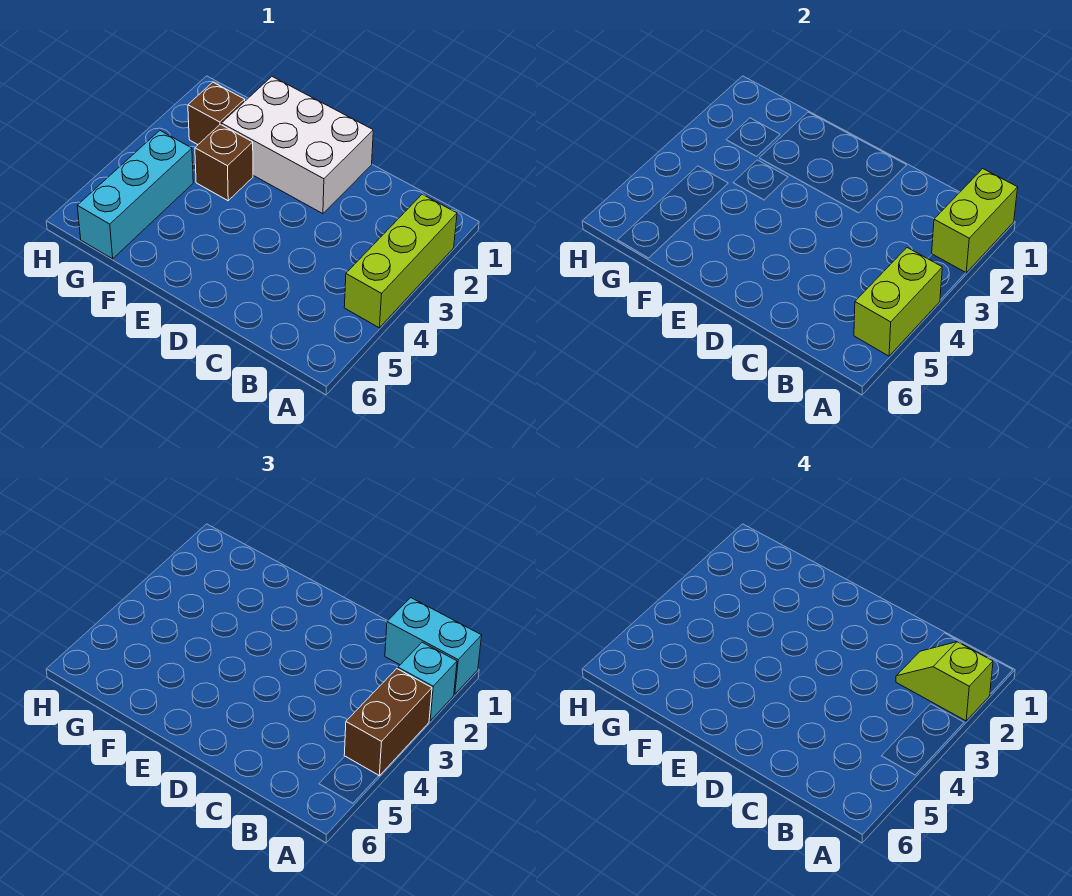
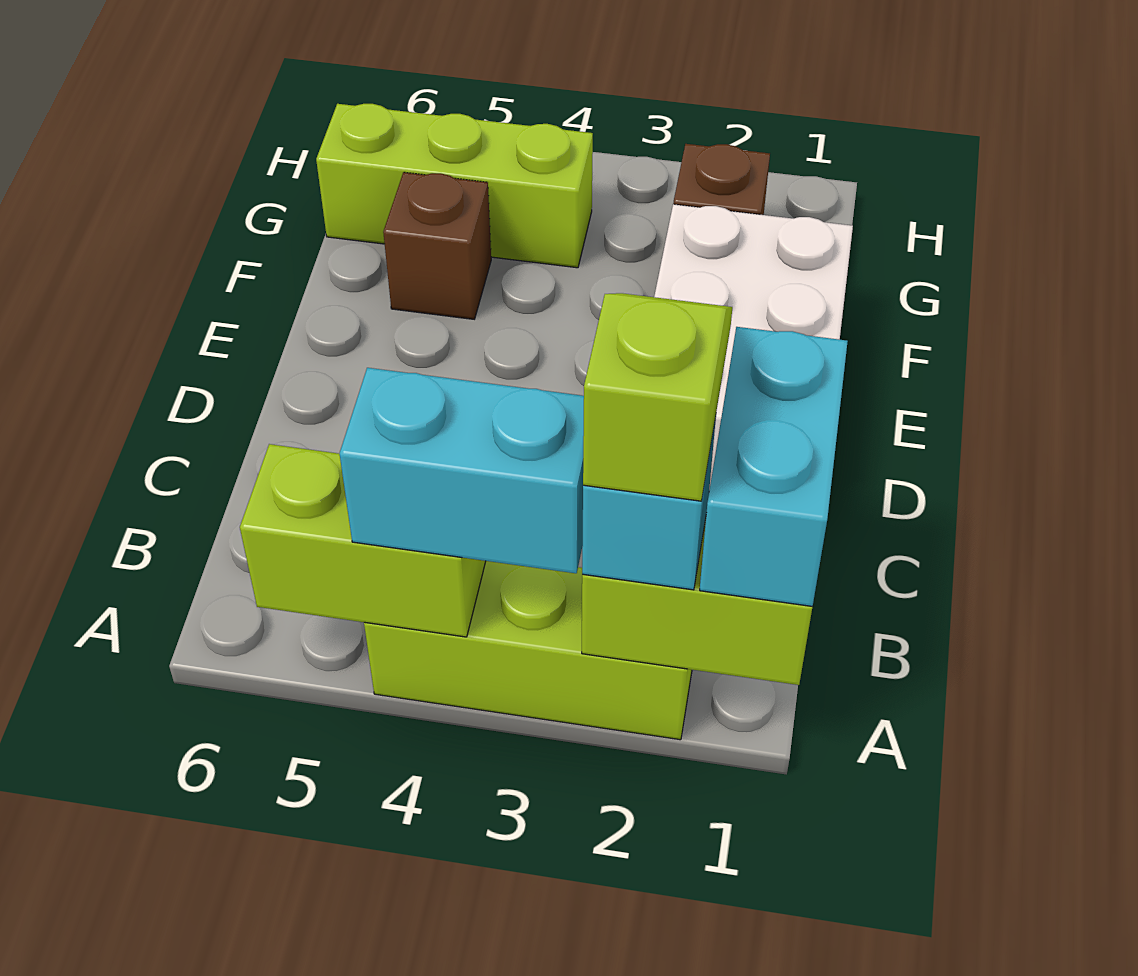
brown brick A3:A4 level 3 -> cyan brick A3:A4 level 3
brown brick F3 level 1 -> brown brick F5 level 1
cyan brick G4:G6 level 1 -> lime brick G4:G6 level 1

